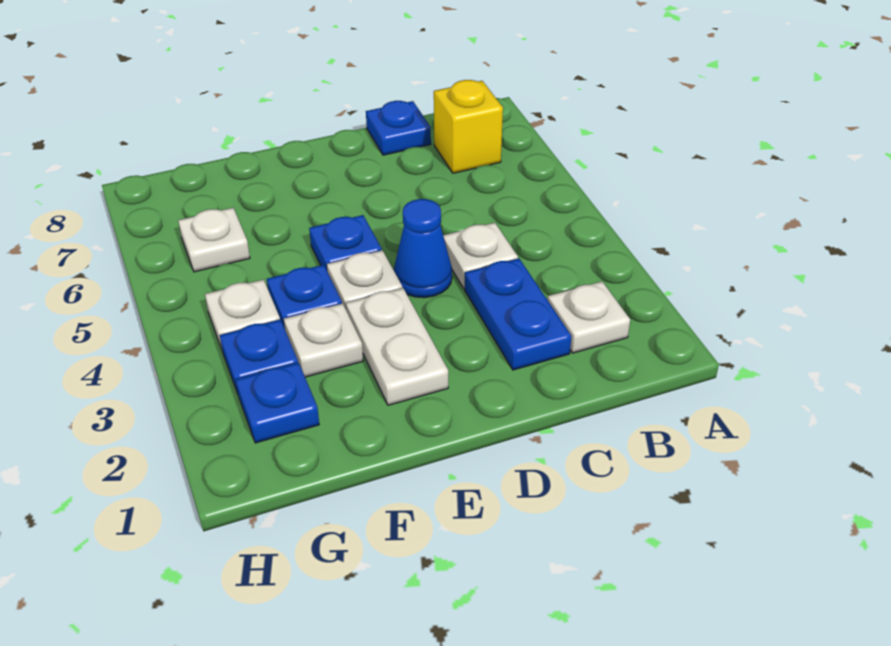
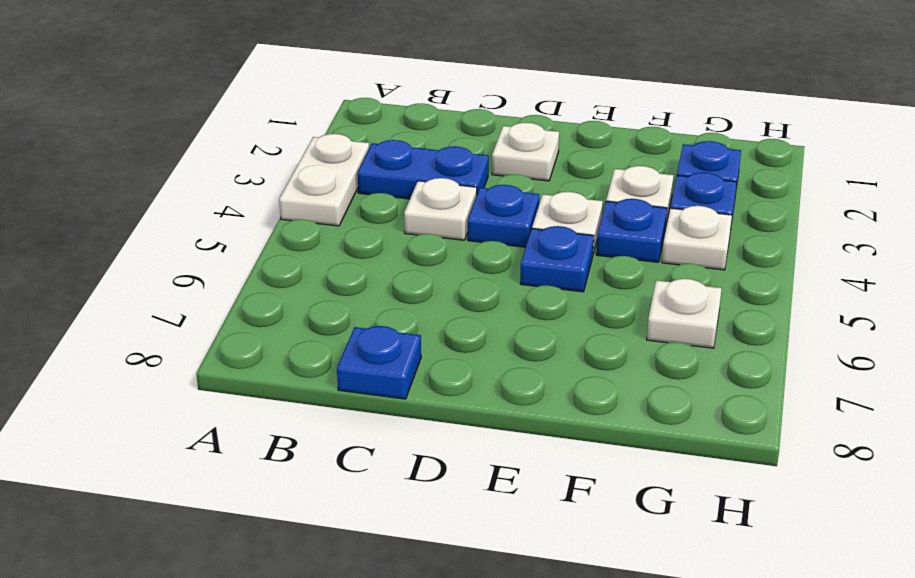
white plate B2 level 1 -> white plate D2 level 1
yellow brick B7 level 1 -> none
blue plate C2:C3 level 1 -> blue plate B3:C3 level 1
blue cone D4 level 1 -> blue plate D4 level 1
white plate E2:E3 level 1 -> white plate A3:A4 level 1

